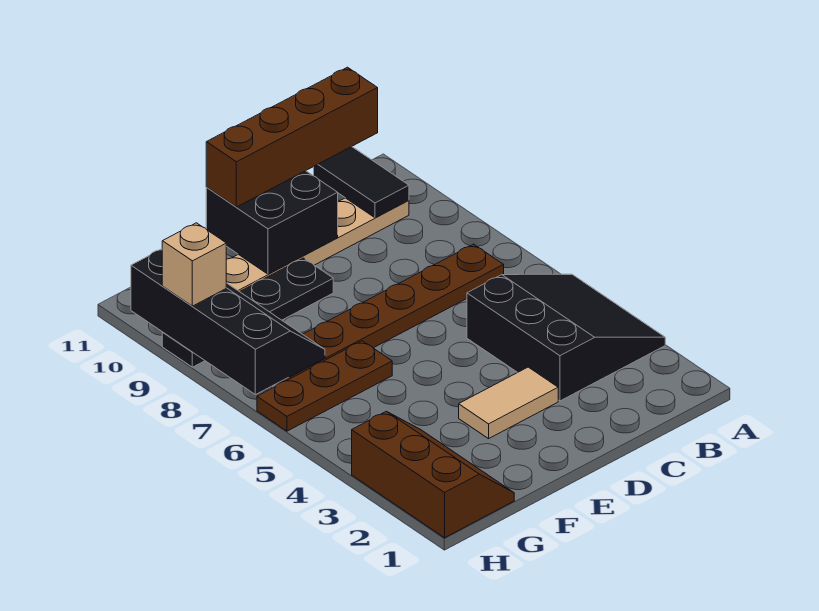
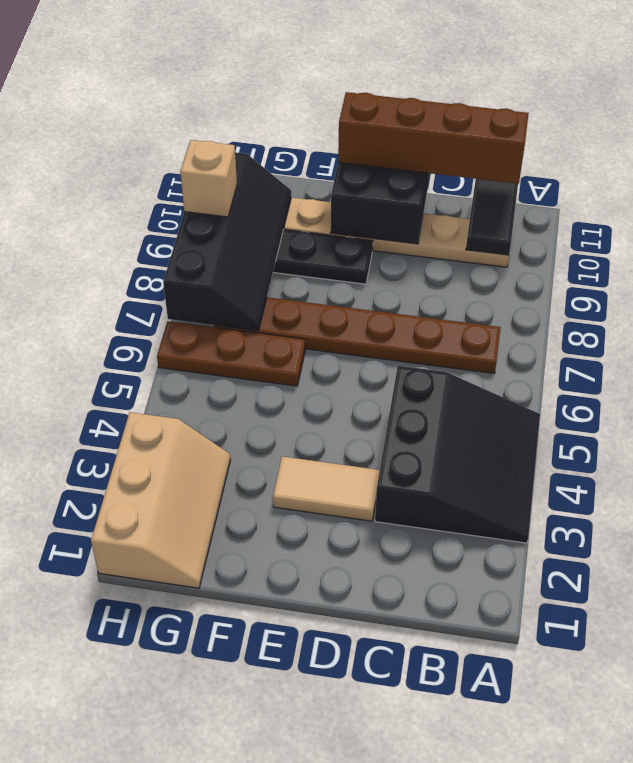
brown slope G1:H3 level 1 top H -> tan slope G1:H3 level 1 top H

